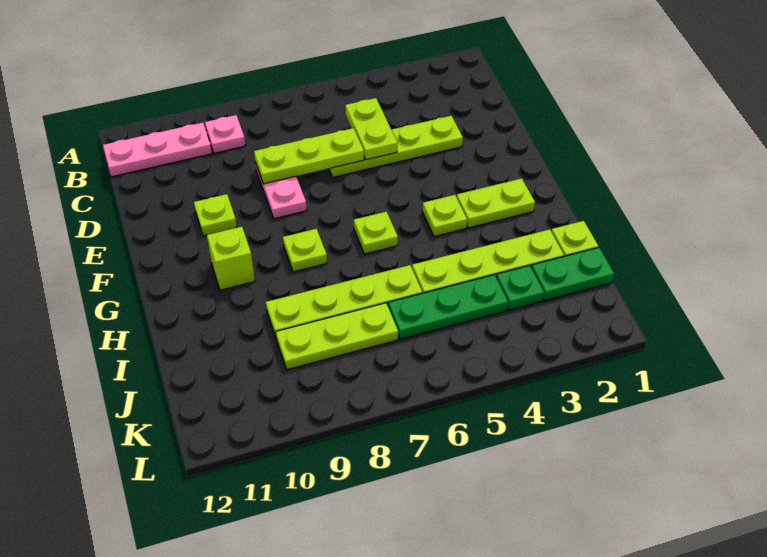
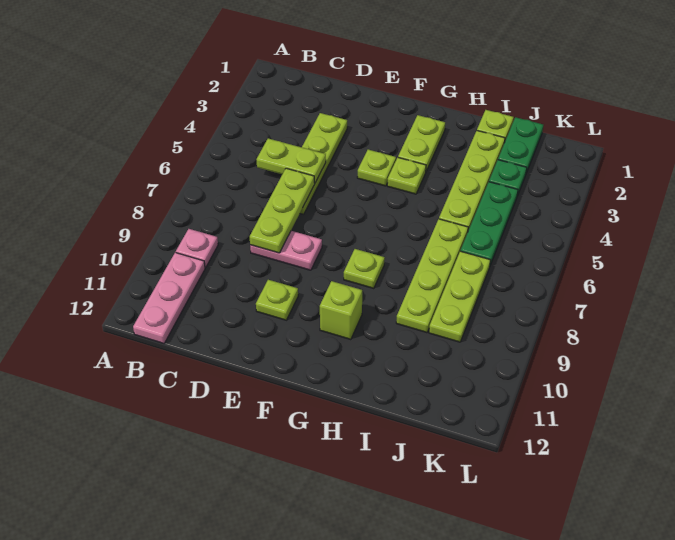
lime plate G6 level 1 -> lime plate F4 level 1

